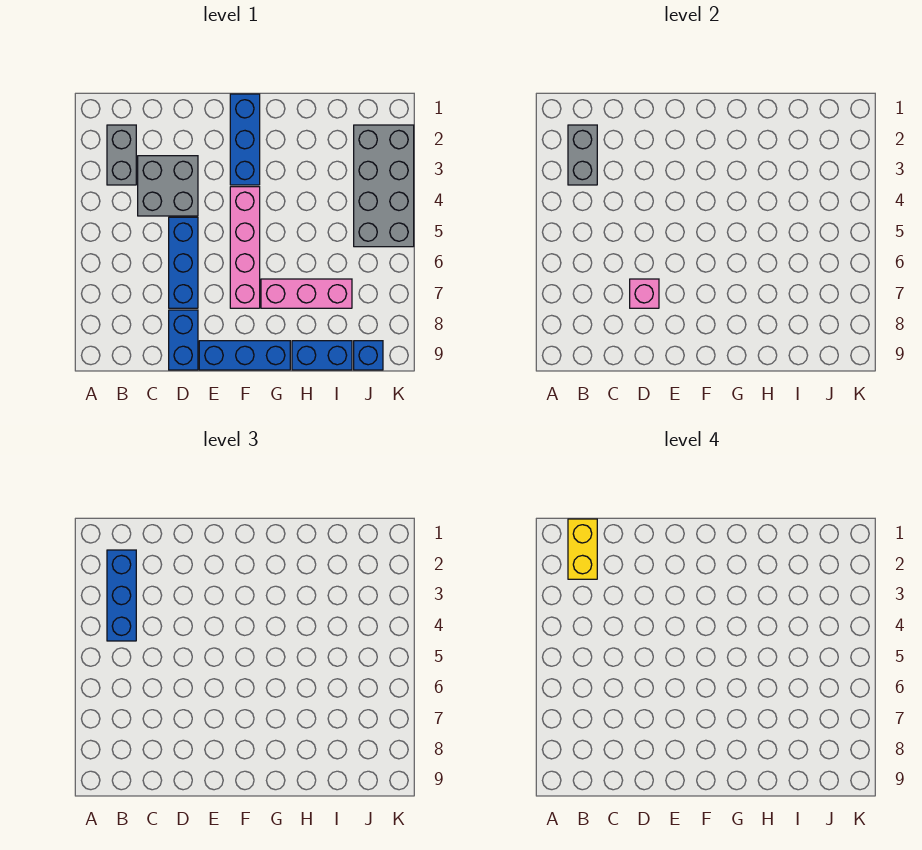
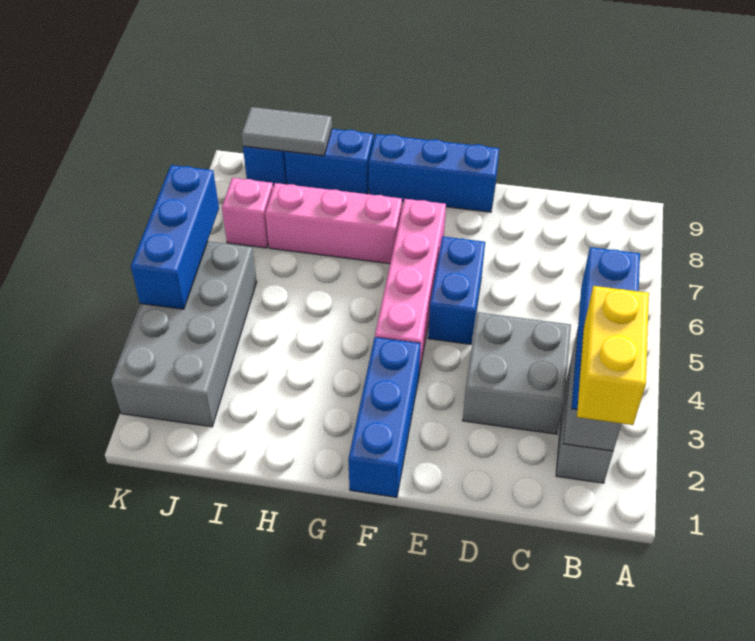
blue brick D5:D7 level 1 -> blue brick K4:K6 level 2
pink brick D7 level 2 -> pink brick J7 level 1
blue brick D8:D9 level 1 -> blue brick E5:E6 level 1
none -> grey tile I9:J9 level 2

